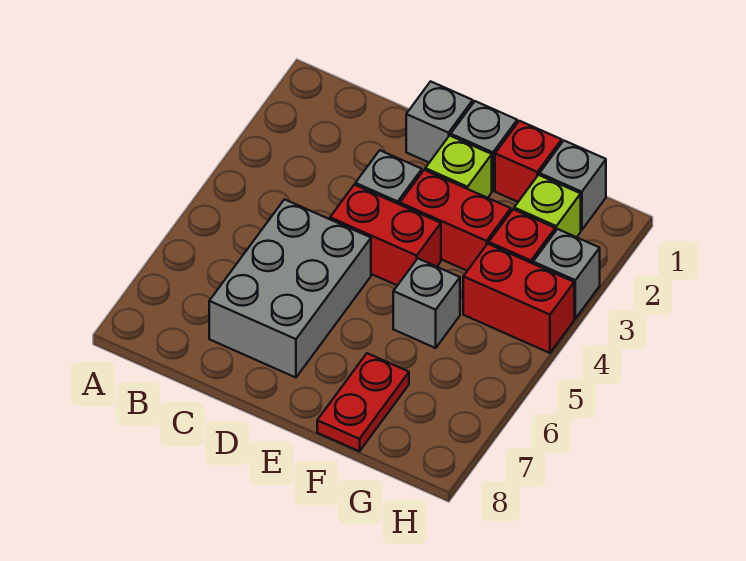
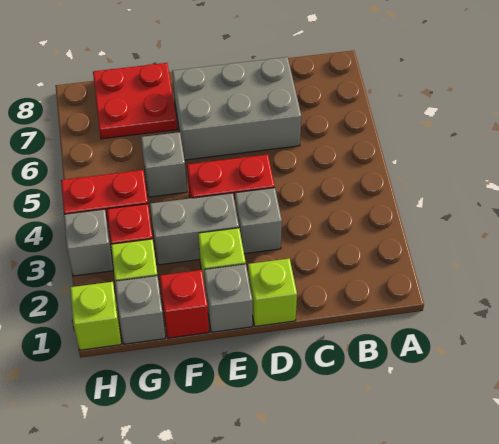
grey brick C5:D7 level 1 -> grey brick C6:E7 level 1
grey brick D1 level 1 -> lime brick D1 level 1
red brick E3:F3 level 1 -> grey brick E3:F3 level 1
red plate F7:F8 level 1 -> red plate F7:G8 level 1
none -> lime brick H1 level 1

